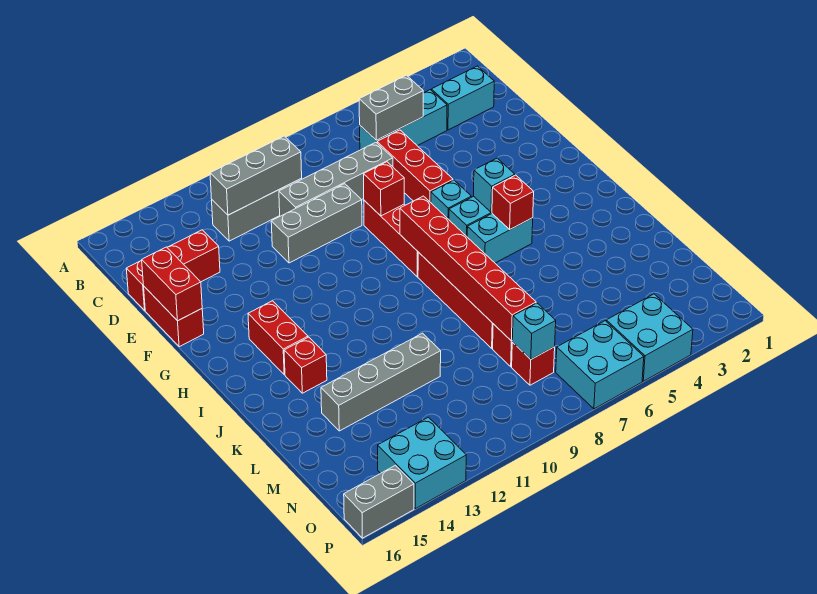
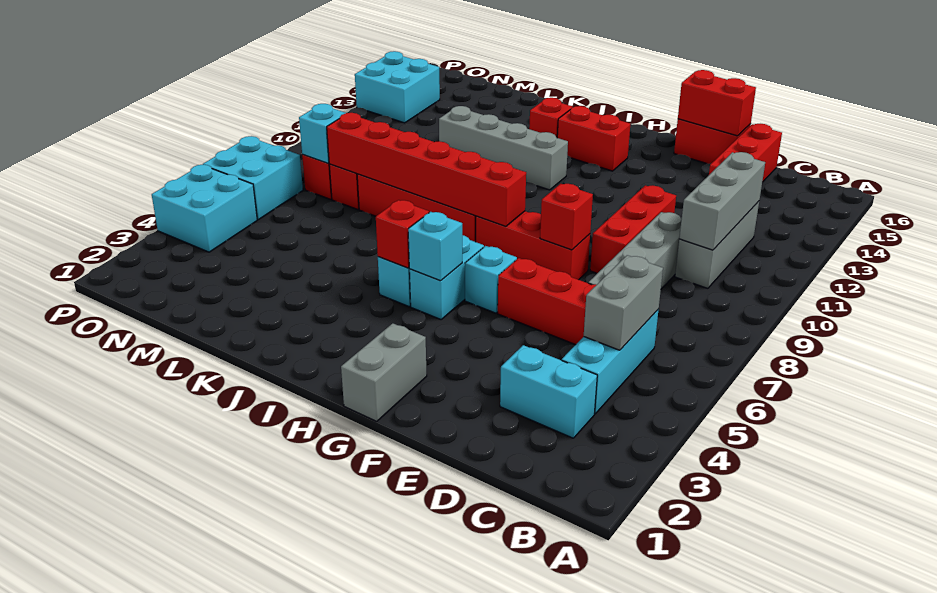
cyan brick C2:C3 level 1 -> cyan brick C3:D3 level 1
grey brick E9:E11 level 1 -> red brick E9:E11 level 1
grey brick L11:L14 level 1 -> grey brick I12:L12 level 1
grey brick P15:P16 level 1 -> grey brick G1:G2 level 1

